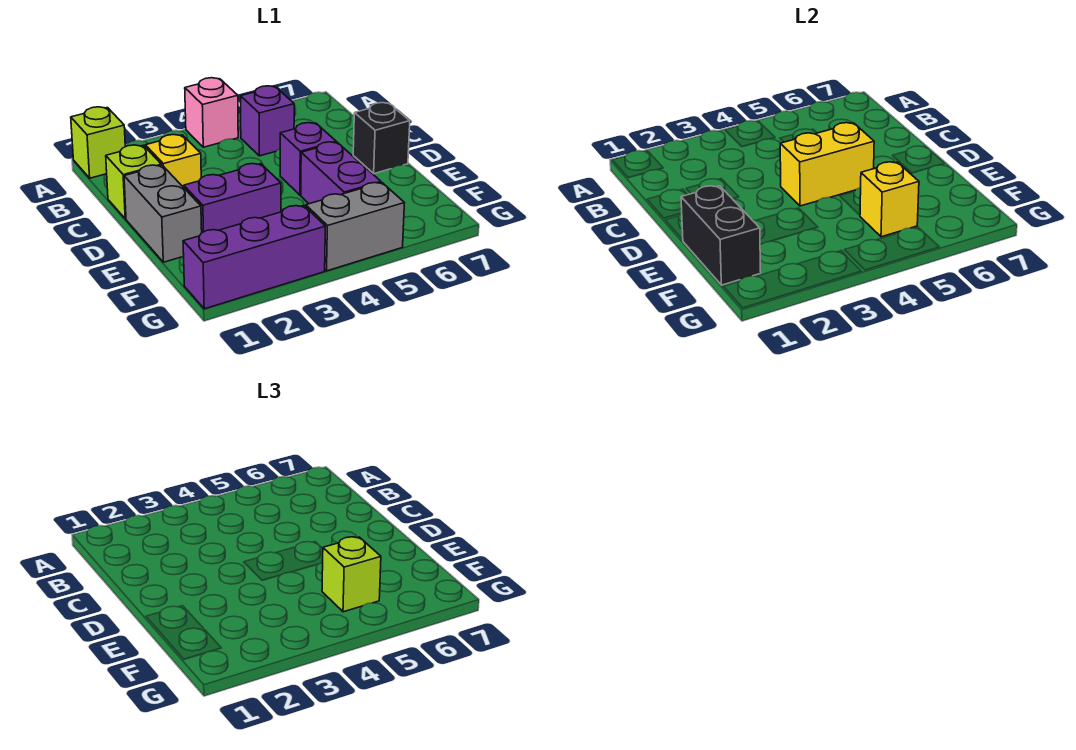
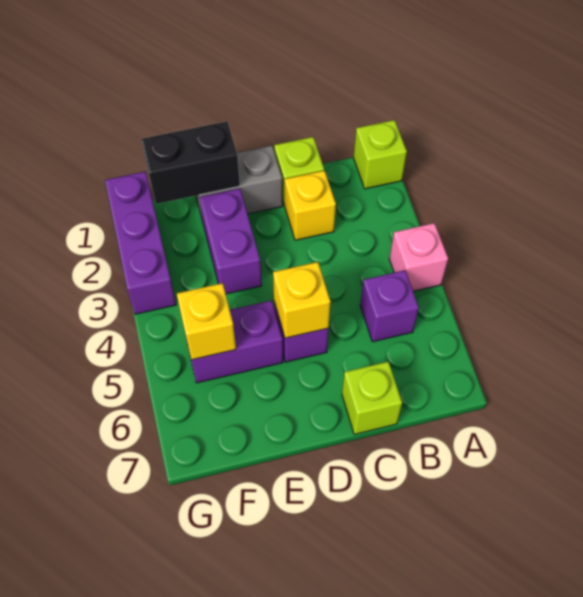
yellow brick D4:D5 level 2 -> yellow brick D5 level 2
black brick D7 level 1 -> none
lime brick F5 level 3 -> lime brick C7 level 1
grey brick G4:G5 level 1 -> none

